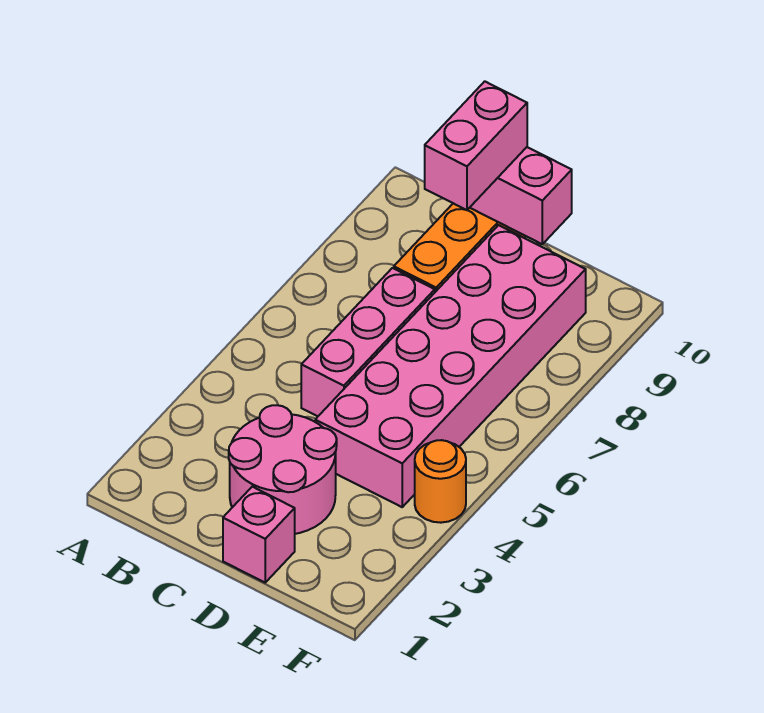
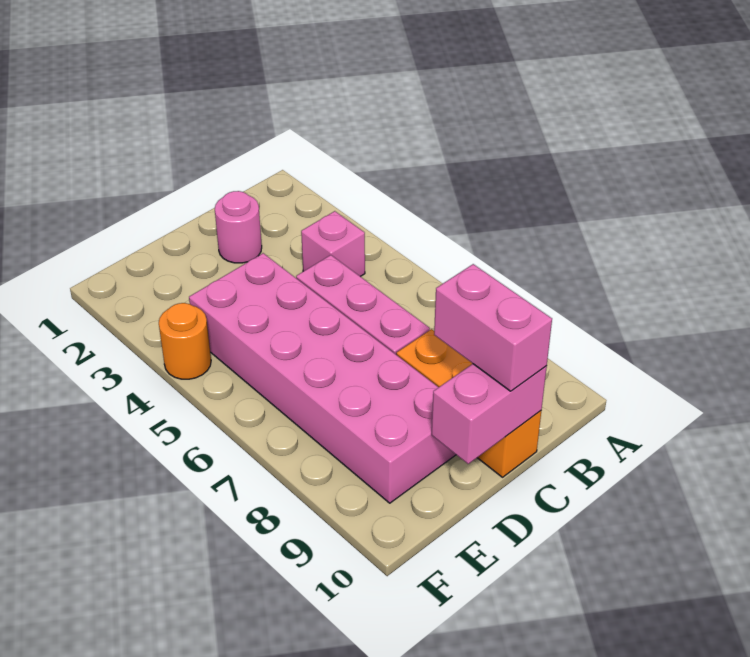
pink round brick C2:D3 level 1 -> pink round brick C2 level 1
pink brick D1 level 1 -> pink brick B4 level 1

